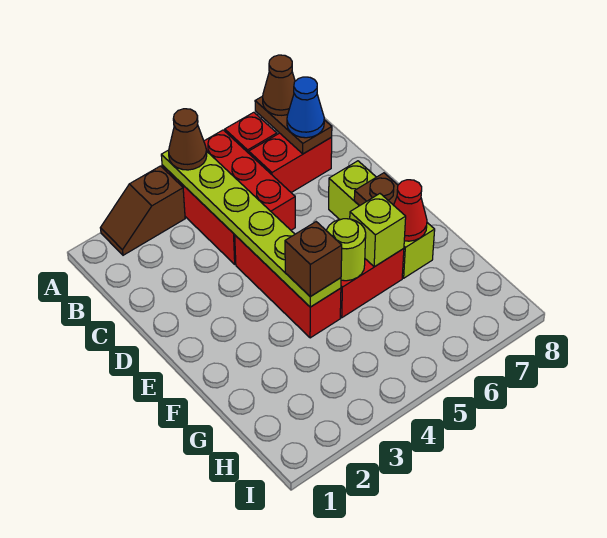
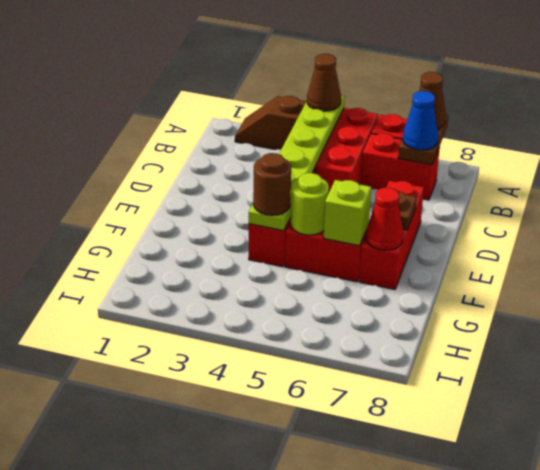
lime brick D7:F7 level 1 -> red brick D7:F7 level 1
brown brick F4 level 3 -> brown round brick F4 level 3

